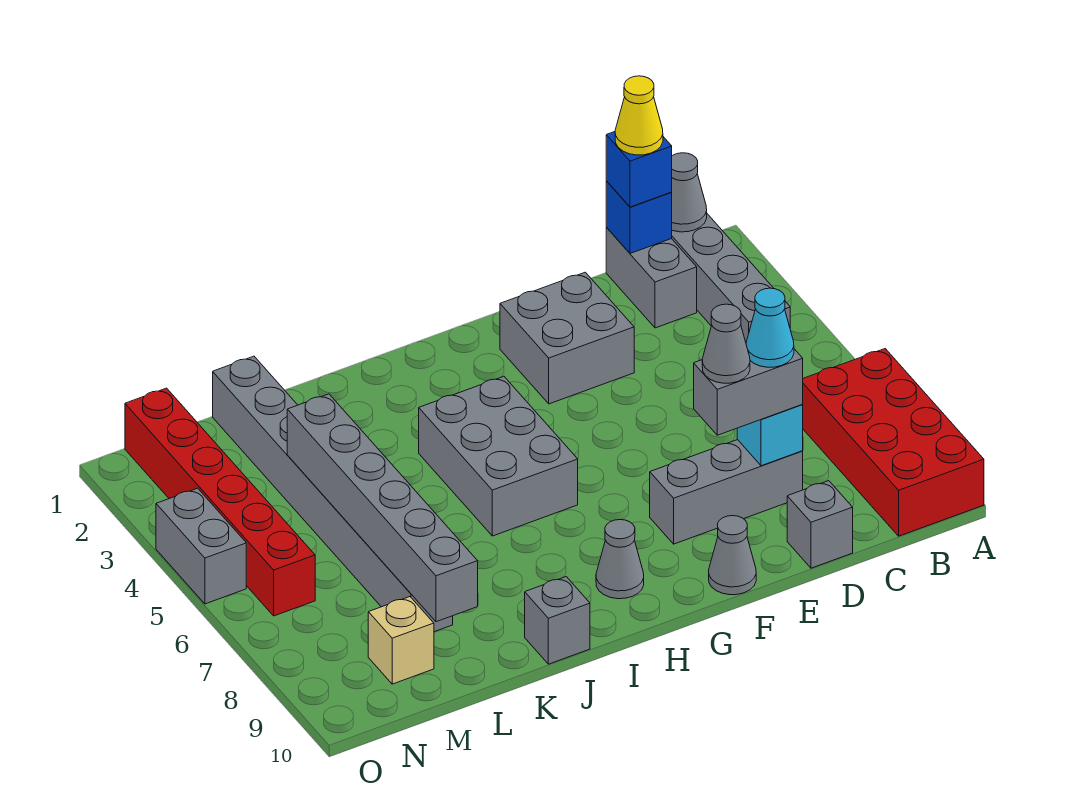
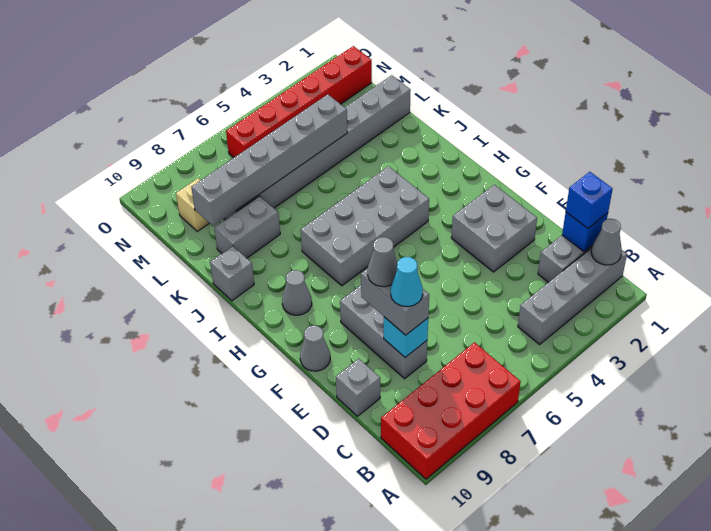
yellow cone C1 level 4 -> none
grey brick H4:I6 level 1 -> grey brick H4:I7 level 1
grey brick O4:O5 level 1 -> grey brick K8:K9 level 1

